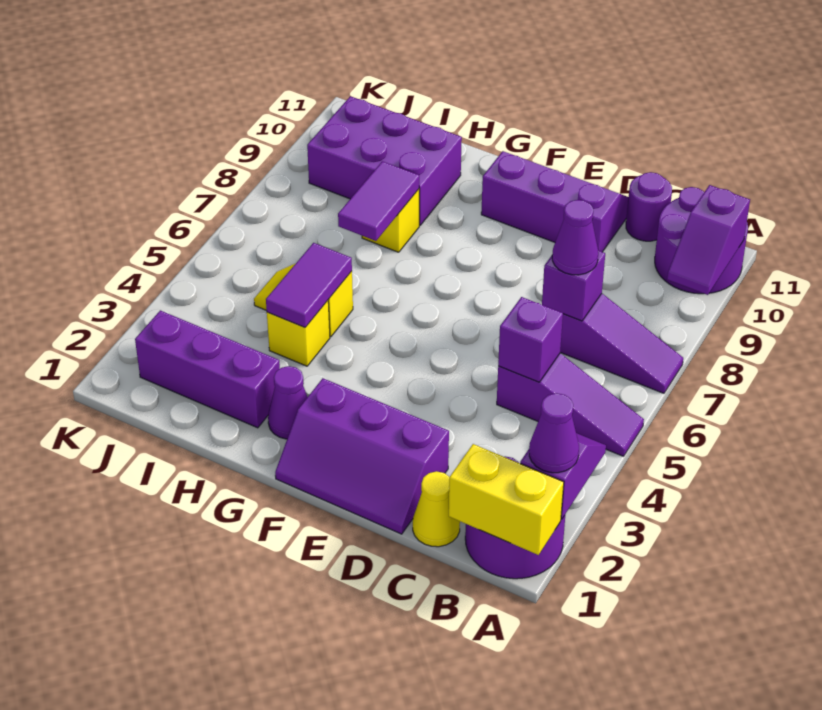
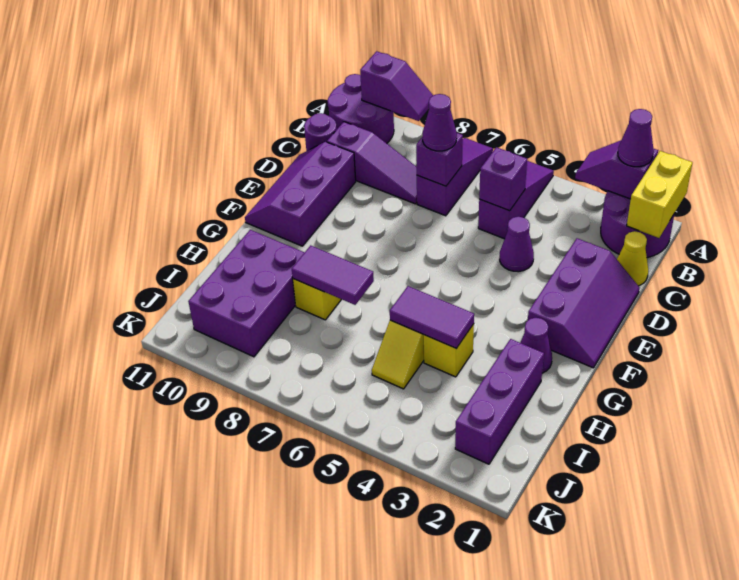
none -> purple slope C8:C10 level 1 top 10
none -> purple cone D4 level 1

